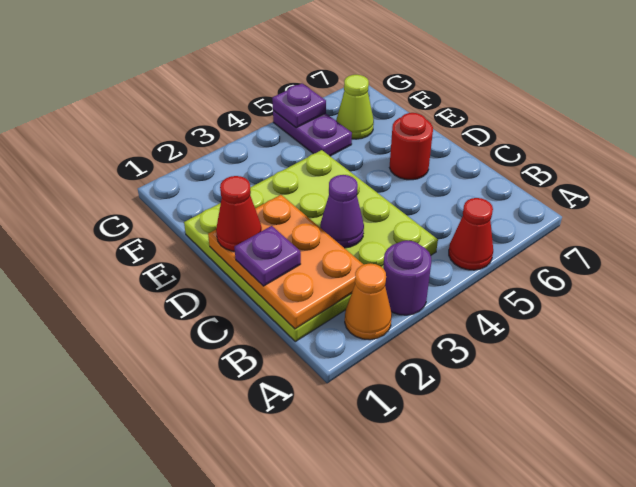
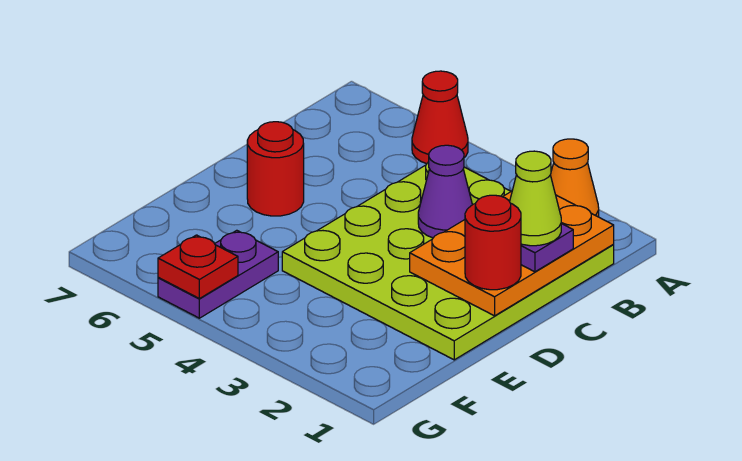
purple round brick A3 level 1 -> none
red cone D1 level 3 -> red round brick D1 level 3
lime cone F6 level 1 -> lime cone C1 level 4
purple plate G5 level 2 -> red plate G5 level 2

